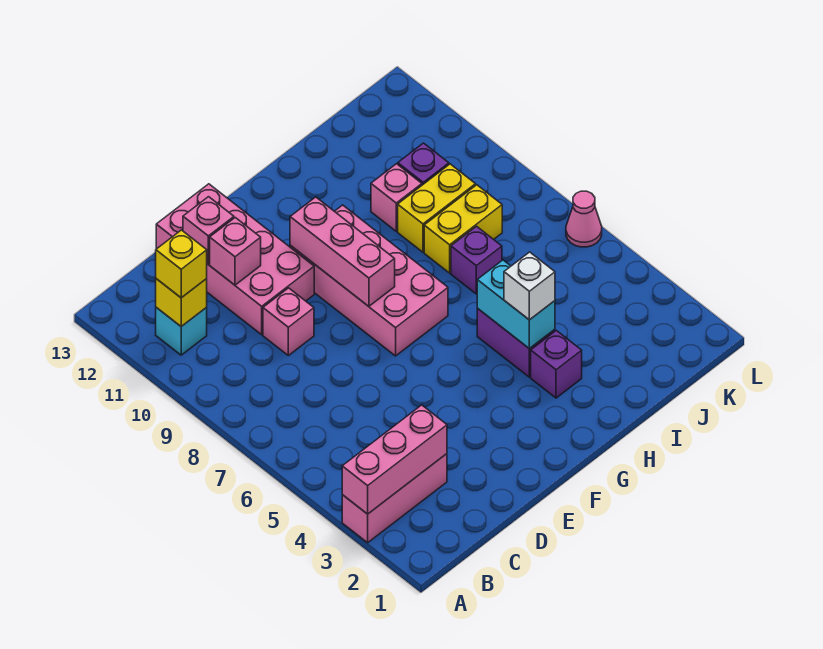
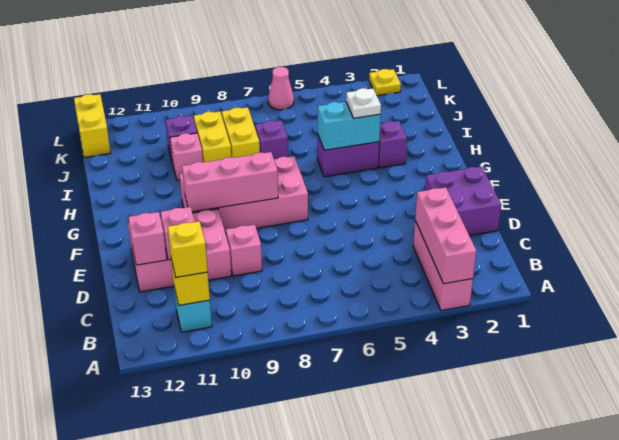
none -> purple brick D1:E2 level 1
pink brick D10:E13 level 1 -> pink brick D10:E12 level 1
white brick H4 level 3 -> white plate H4 level 3
none -> yellow brick K13:L13 level 1
none -> yellow plate L2 level 1

